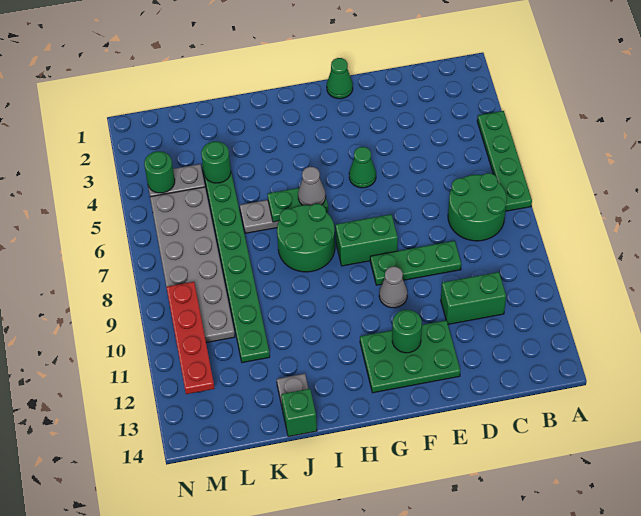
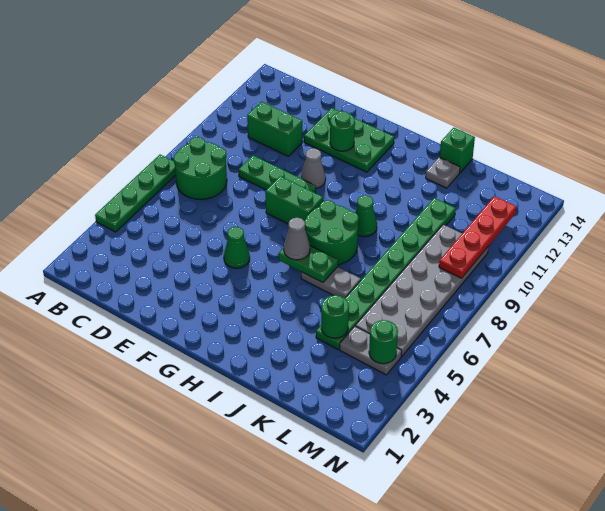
green cone F1 level 1 -> green cone I9 level 1

